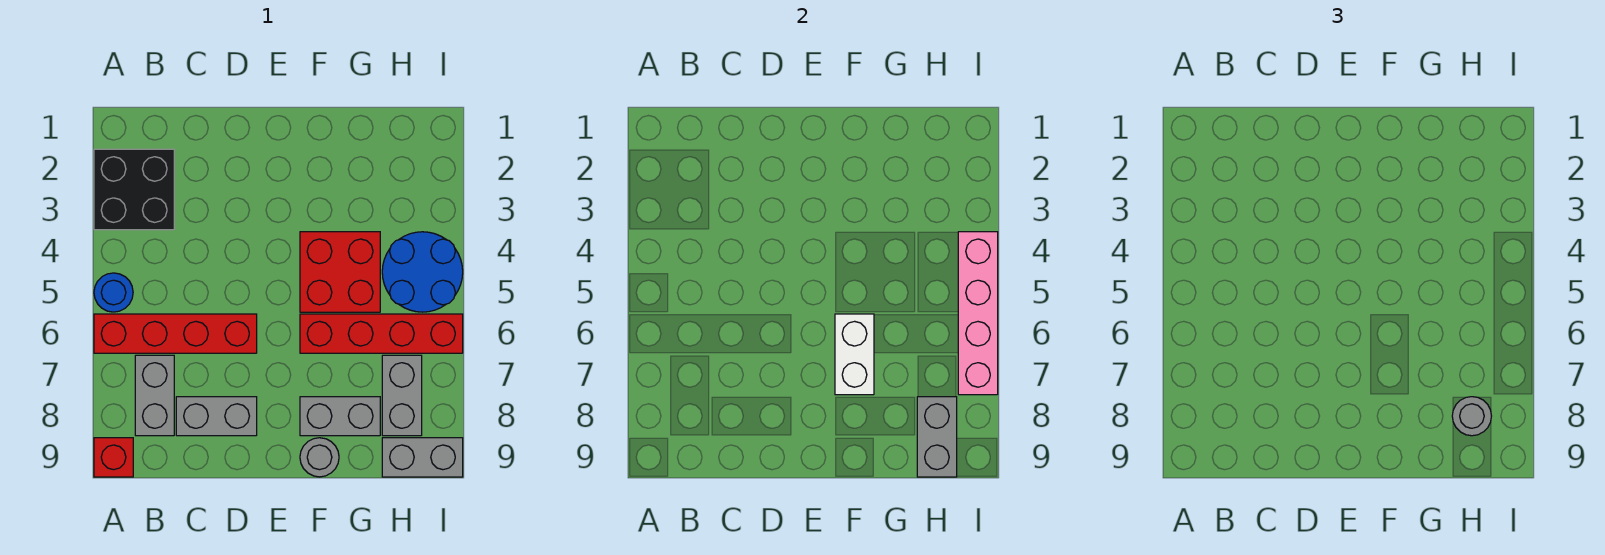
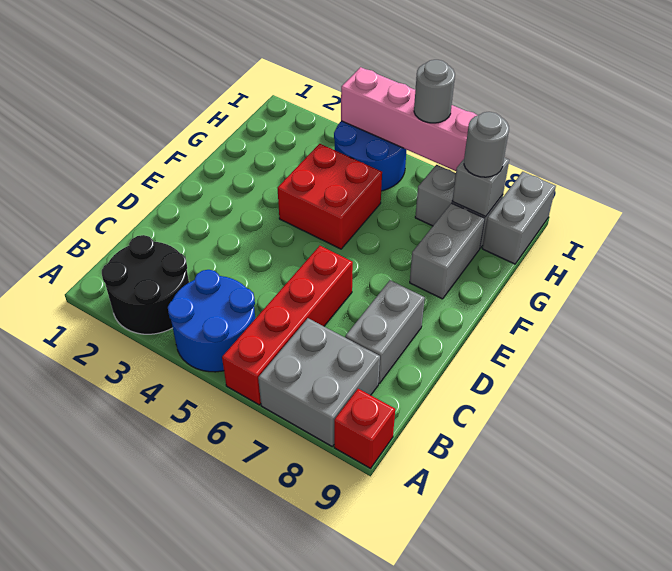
black brick A2:B3 level 1 -> black round brick A2:B3 level 1
blue round brick A5 level 1 -> blue round brick A4:B5 level 1
grey brick B7:B8 level 1 -> grey brick A7:B8 level 1
red brick F6:I6 level 1 -> none
white brick F6:F7 level 2 -> none
grey round brick F9 level 1 -> grey round brick I6 level 3
grey brick H8:H9 level 2 -> grey brick H8 level 2

